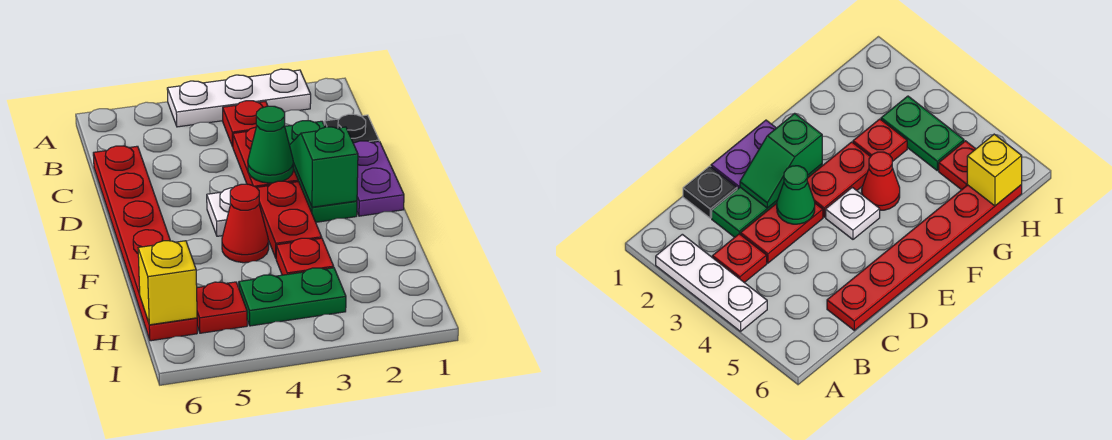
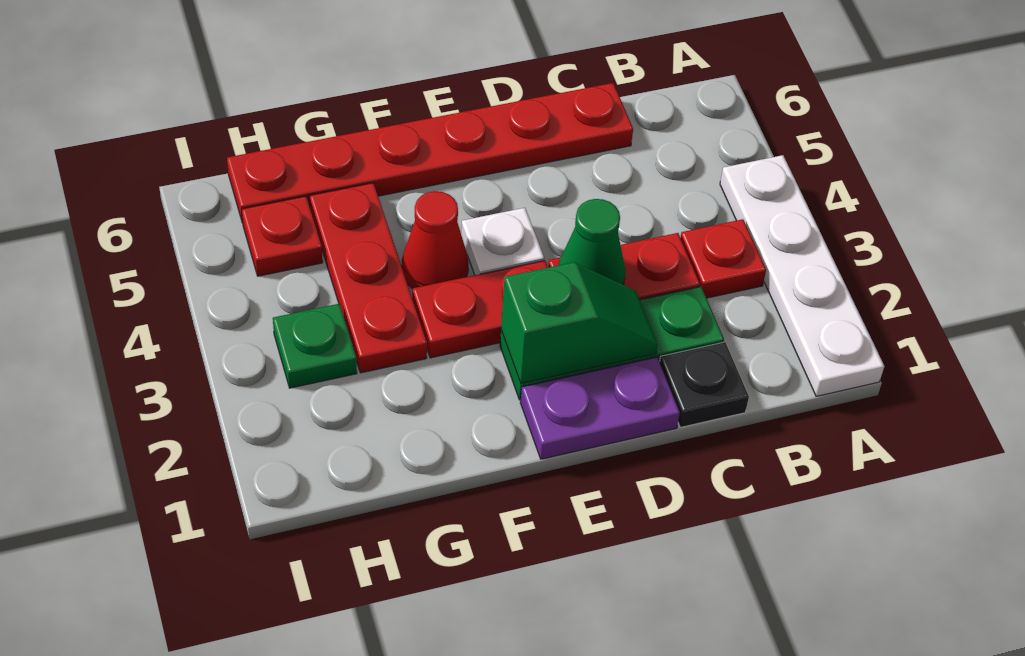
white plate A2:A4 level 1 -> white plate A1:A4 level 1
red plate G3 level 1 -> red plate G3:G5 level 1
green plate H3:H4 level 1 -> green plate H3 level 1
yellow brick H6 level 2 -> none

